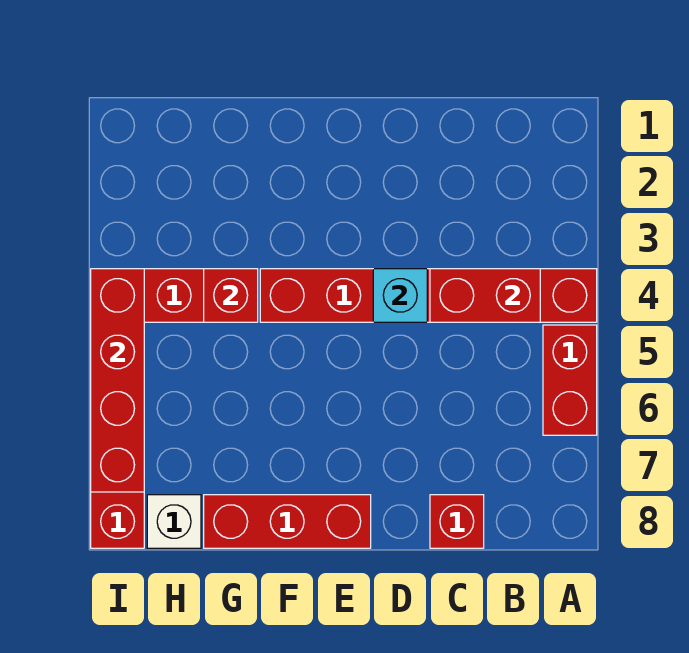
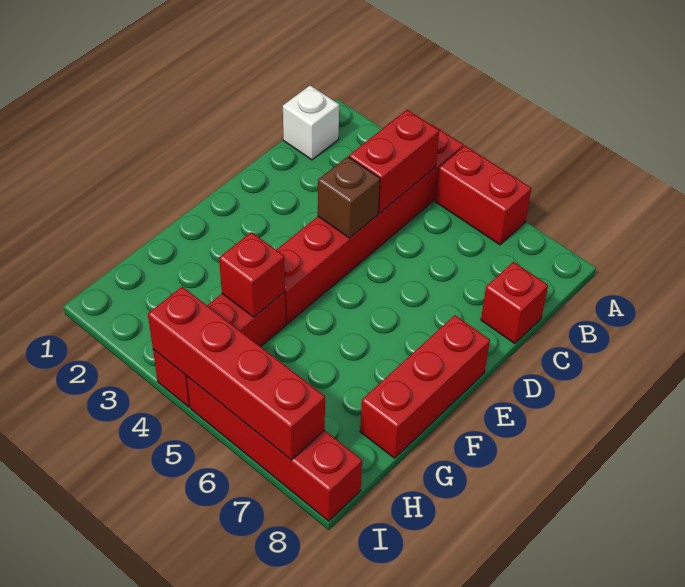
cyan brick D4 level 2 -> brown brick D4 level 2
white brick H8 level 1 -> white brick B1 level 1

